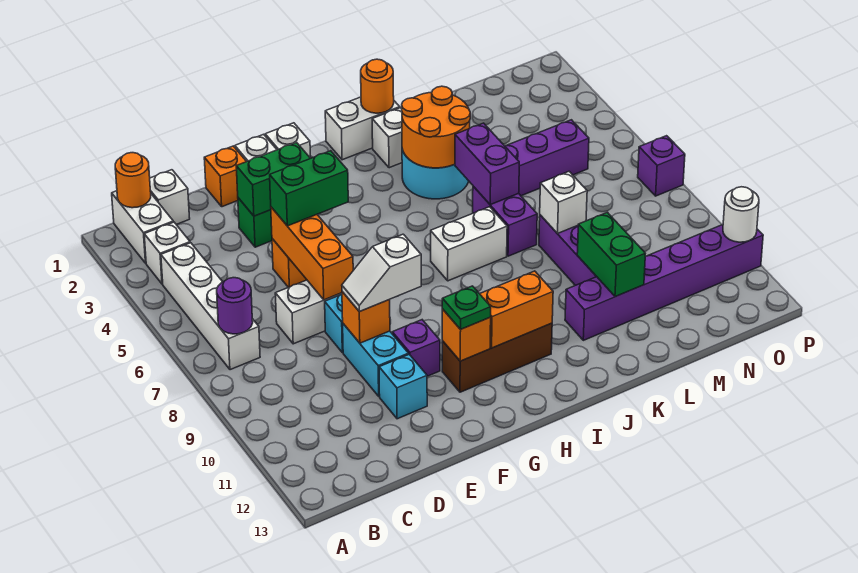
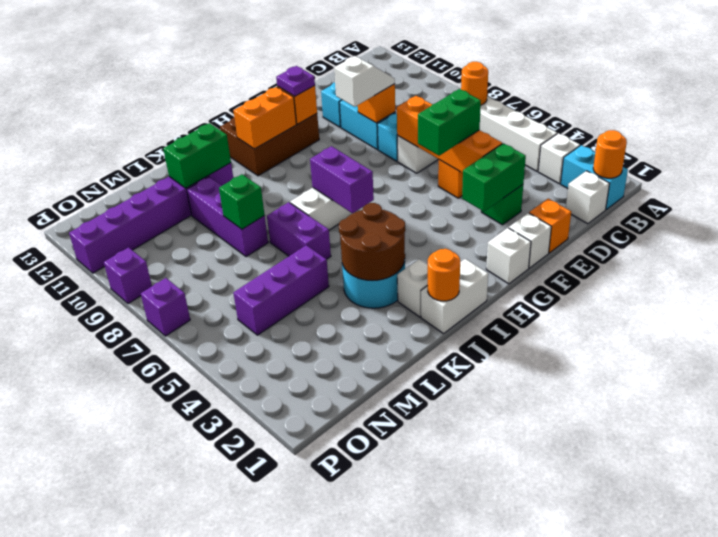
white brick B1:B2 level 1 -> cyan brick B1:B2 level 1
purple round brick B7 level 2 -> orange round brick B7 level 2
orange brick E5:E7 level 2 -> orange brick E4:E7 level 2
purple brick F10 level 1 -> purple brick P9 level 1
brown brick G11:I11 level 1 -> brown brick G11:I12 level 1
green plate G11 level 3 -> purple plate G11 level 3
orange round brick J3:K4 level 2 -> brown round brick J3:K4 level 2
purple brick K5:K6 level 2 -> purple brick I6:I7 level 2
white brick L8 level 2 -> green brick L8 level 2
green brick L10:L11 level 2 -> green brick K11:L11 level 2
white round brick P11 level 2 -> none

